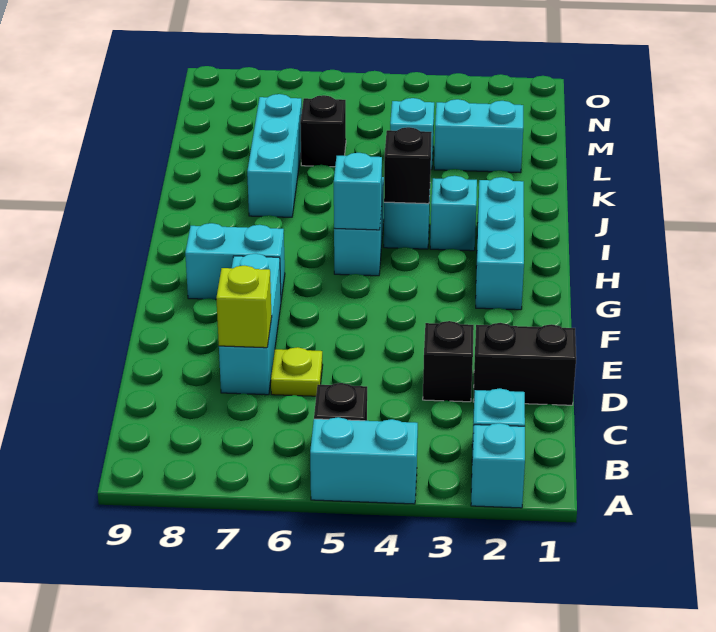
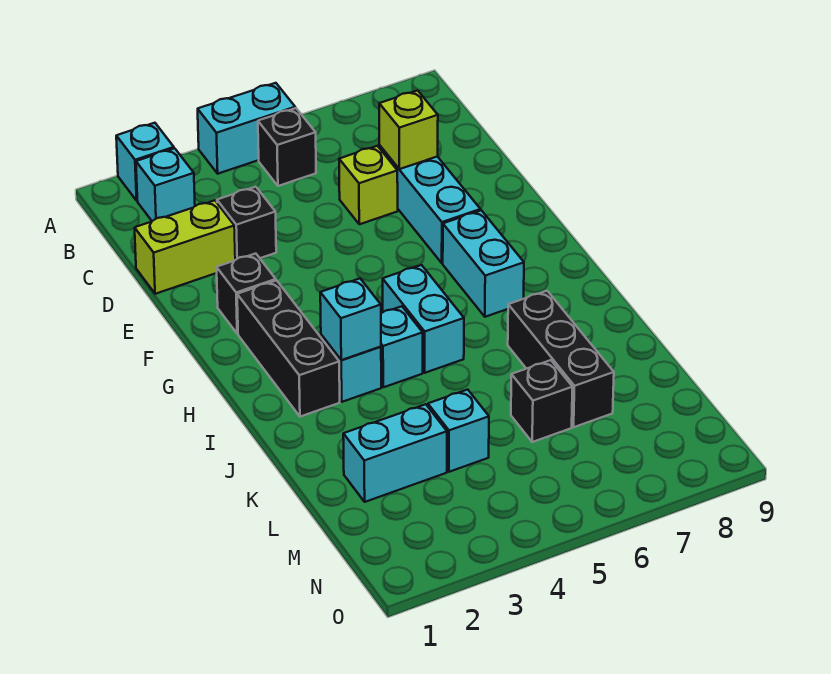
black brick D1:D2 level 1 -> lime brick D1:D2 level 1
lime plate D6 level 1 -> lime brick D6 level 1
cyan brick G2:I2 level 1 -> black brick G2:I2 level 1
cyan brick G7:G8 level 1 -> cyan brick G7:H7 level 1
cyan brick H5 level 2 -> cyan brick I3 level 2
black brick I4 level 2 -> black brick F2 level 1
cyan brick J7:L7 level 1 -> black brick J7:L7 level 1

